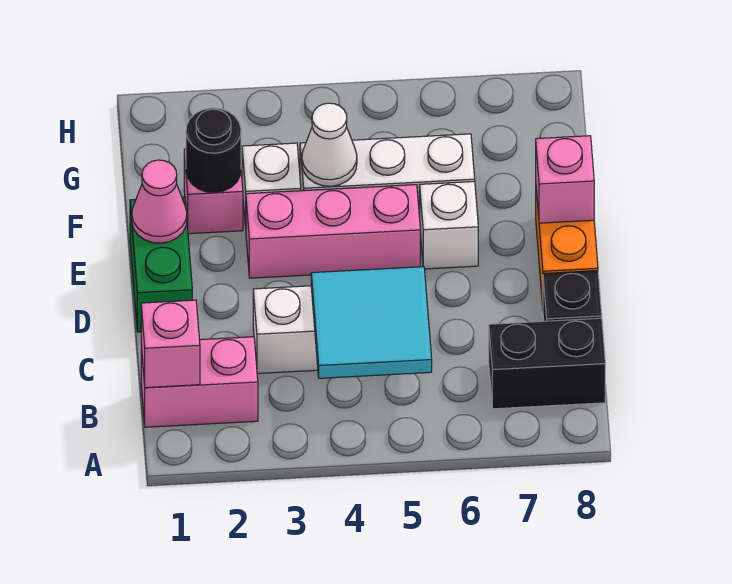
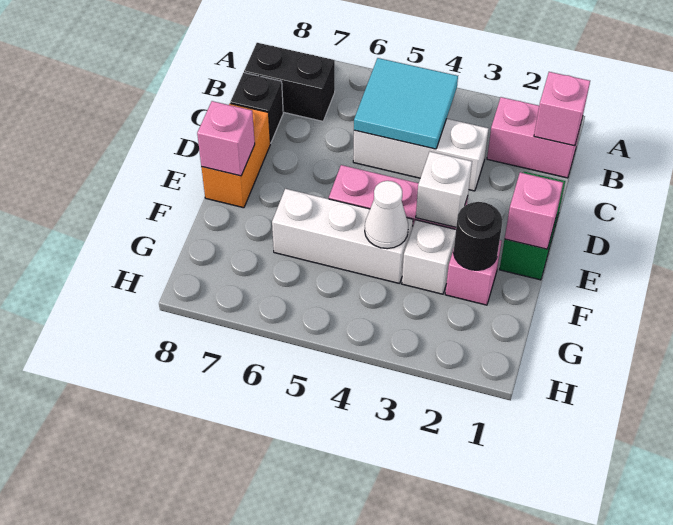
pink cone E1 level 2 -> pink brick E1 level 2
white brick E6 level 1 -> white brick E3 level 2

